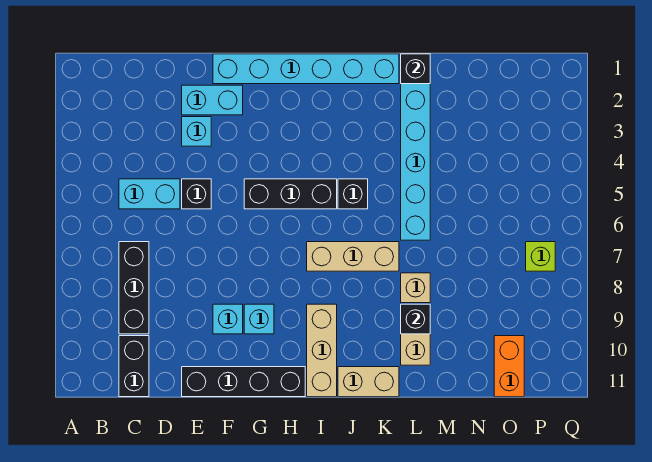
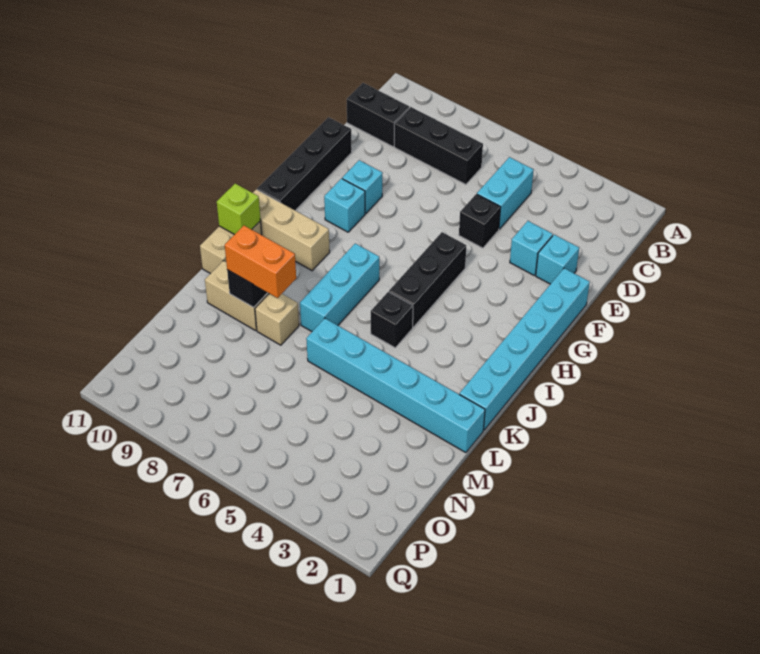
cyan brick E2:F2 level 1 -> cyan brick E2 level 1
tan brick I7:K7 level 1 -> cyan brick I7:K7 level 1
black brick L1 level 2 -> none
orange brick O10:O11 level 1 -> orange brick L8:L9 level 3
lime brick P7 level 1 -> lime brick J11 level 2

